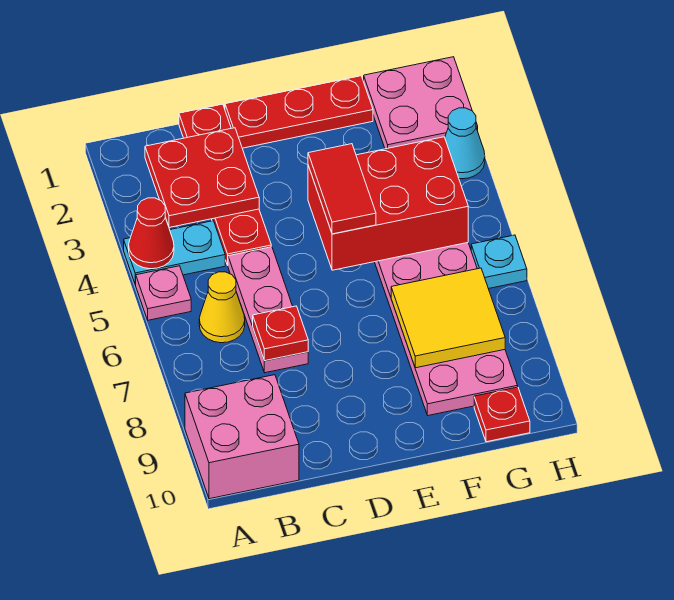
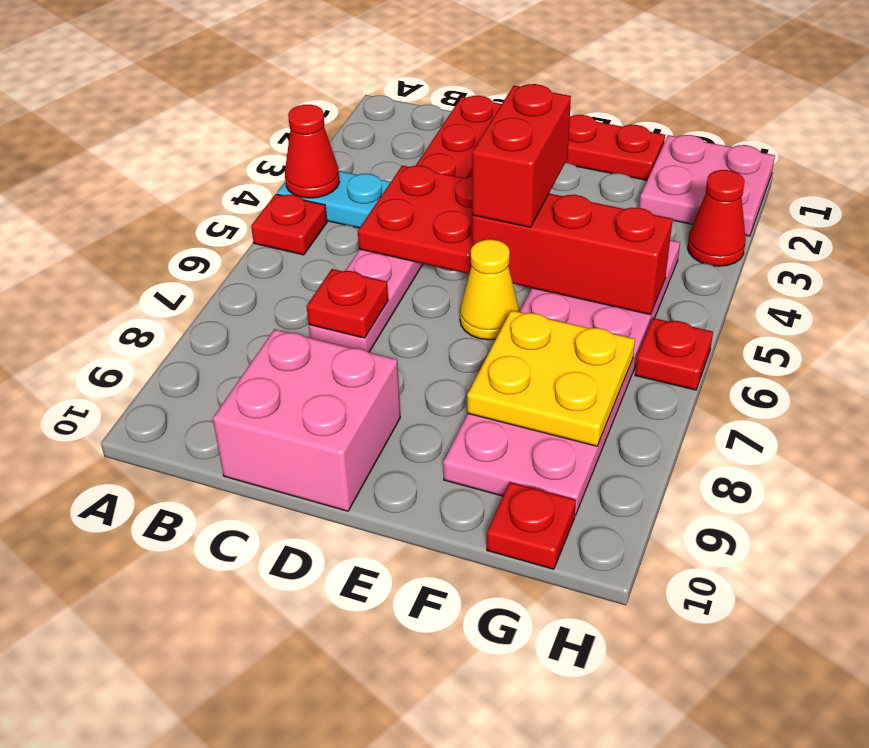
pink plate A5 level 1 -> red plate A5 level 1
pink brick A9:B10 level 1 -> pink brick C9:D10 level 1
red plate B2:C3 level 2 -> red plate C4:D5 level 2
yellow cone B6 level 1 -> yellow cone E6 level 1
red brick E4:G5 level 2 -> red brick E5:G5 level 2
red tile E4:E5 level 3 -> red brick E4:E5 level 3
yellow tile F7:G8 level 2 -> yellow plate F7:G8 level 2
cyan cone H3 level 1 -> red cone H3 level 1
cyan plate H6 level 1 -> red plate H6 level 1

